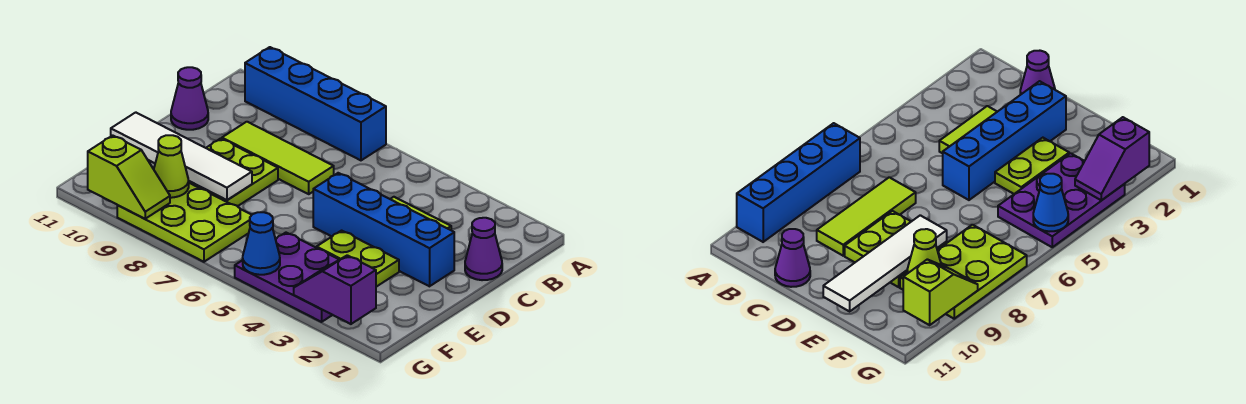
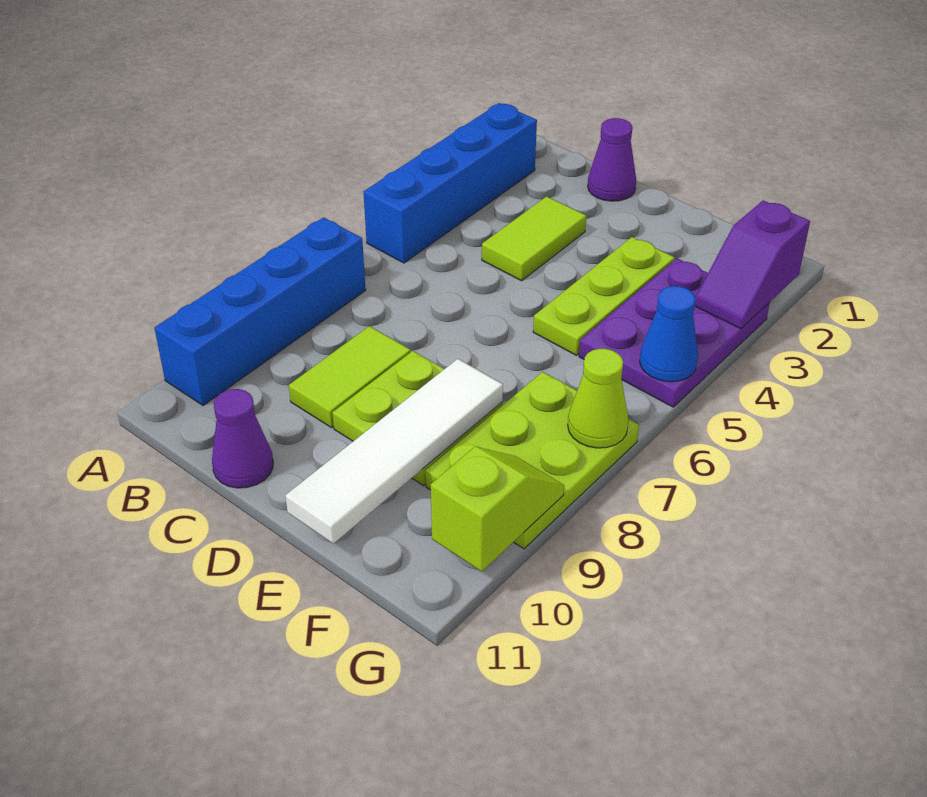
lime tile C7:C9 level 1 -> lime tile C8:C9 level 1
blue brick D2:D5 level 1 -> blue brick A2:A5 level 1
lime plate E3:E4 level 1 -> lime plate E3:E5 level 1
lime cone F9 level 2 -> lime cone G7 level 2

